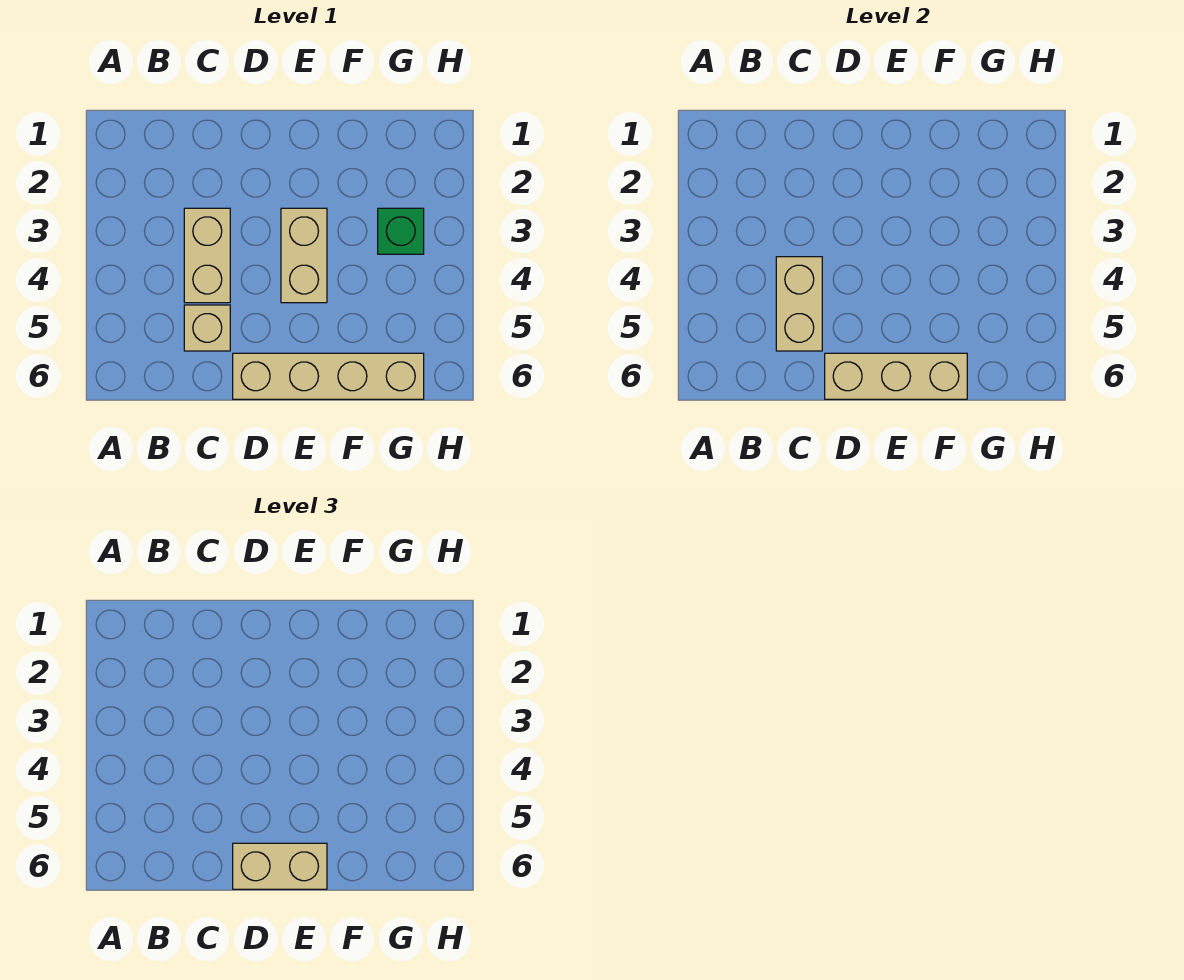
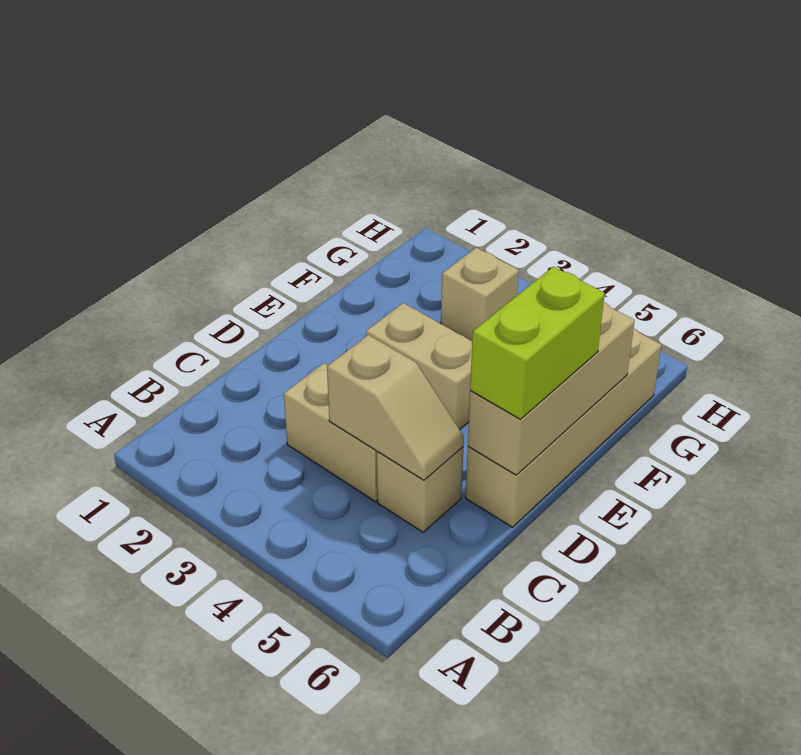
tan brick C4:C5 level 2 -> tan slope C4:C5 level 2 top 4
tan brick D6:E6 level 3 -> lime brick D6:E6 level 3
green brick G3 level 1 -> tan brick G3 level 1

